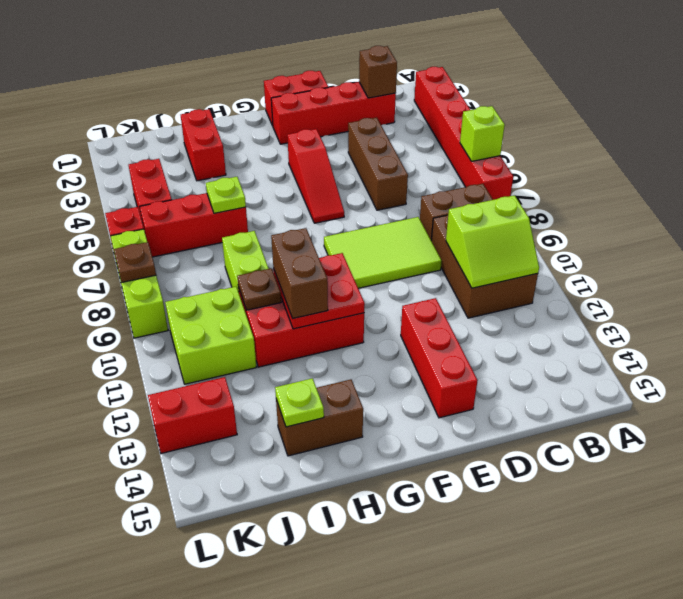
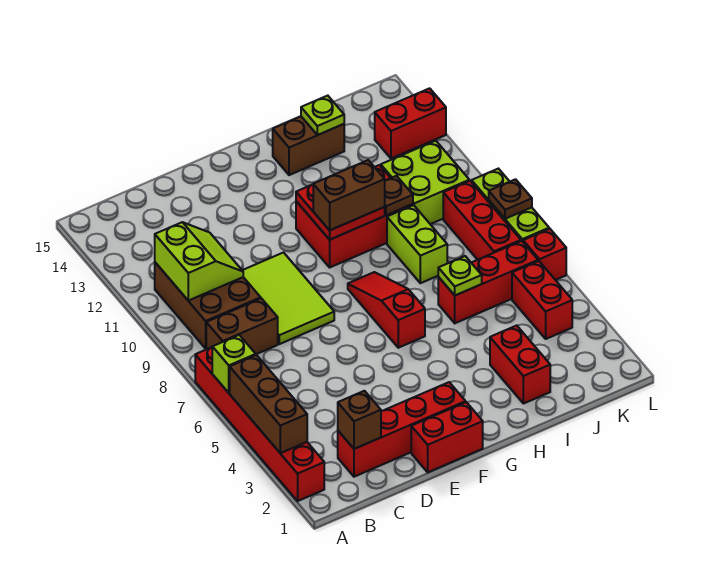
lime slope B10:C11 level 2 top 10 -> lime slope B10:C11 level 2 top B
brown brick D4:D6 level 1 -> brown brick A3:A5 level 2
lime tile D8:F9 level 1 -> lime tile D8:E10 level 1
red brick E12:E14 level 1 -> red brick K7:K9 level 1
red slope F4:F6 level 1 top 4 -> red slope G6:G8 level 1 top 6
brown brick H10:H11 level 3 -> brown brick G10:H10 level 3

